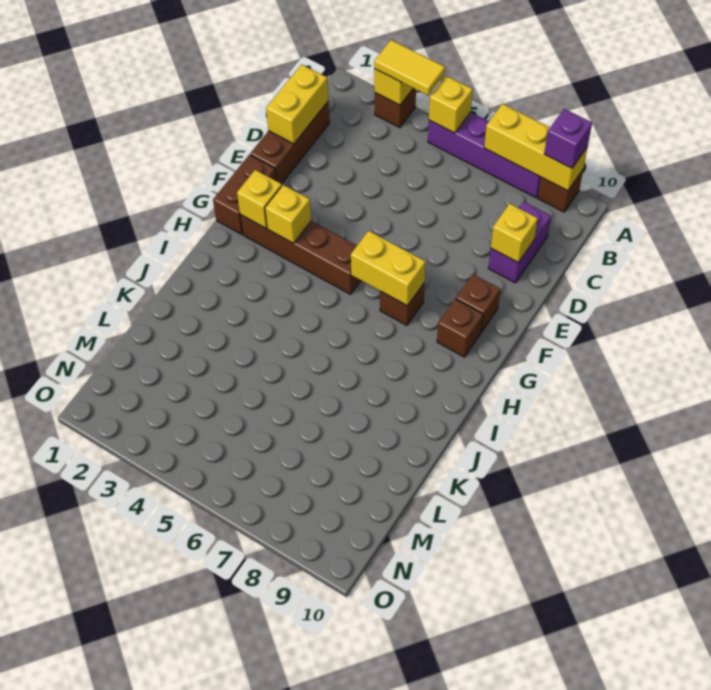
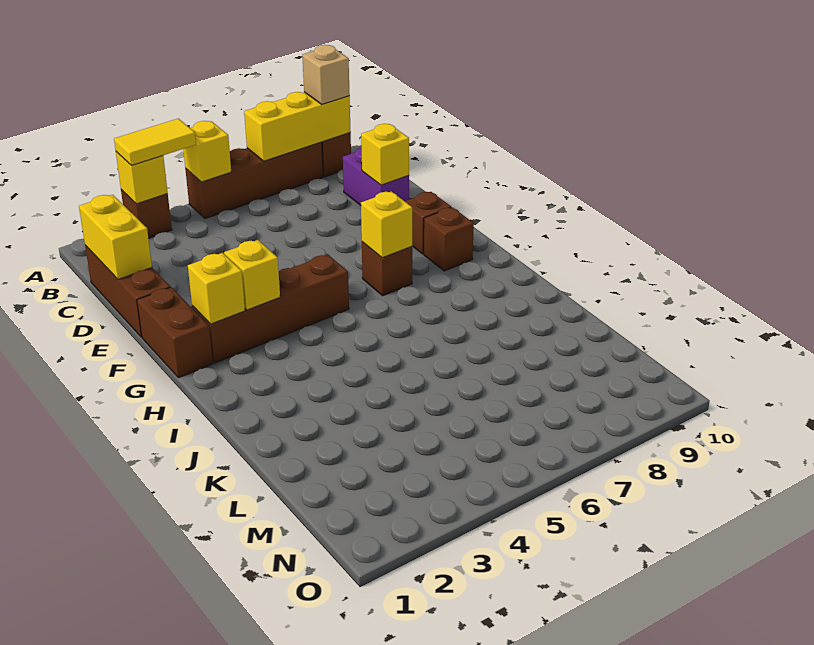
purple brick A5:A8 level 1 -> brown brick A5:A8 level 1
purple brick A9 level 3 -> tan brick A9 level 3
yellow brick G6:G7 level 2 -> yellow brick G7 level 2

